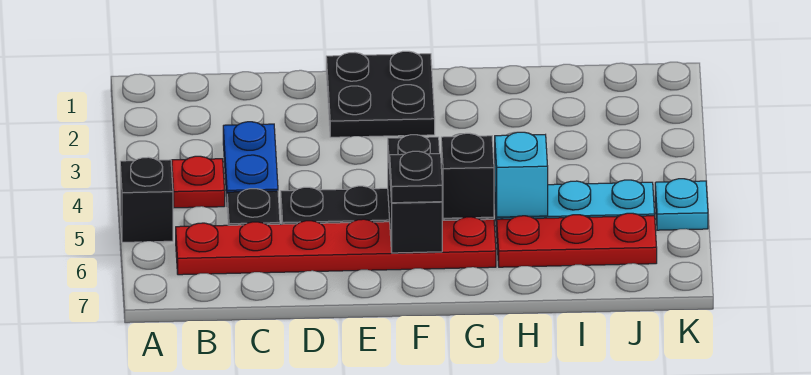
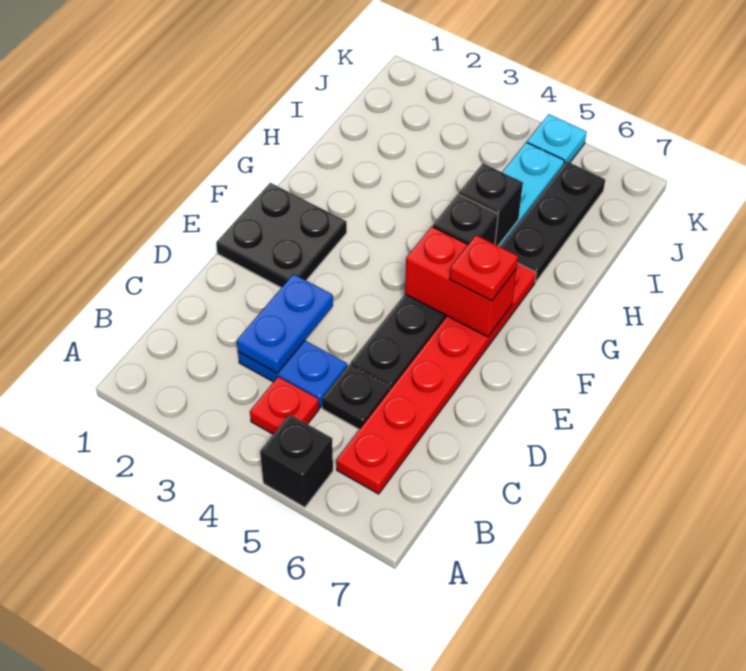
none -> blue plate C3:D3 level 2
black brick F5:F6 level 2 -> red brick F5:F6 level 2
black plate F6 level 3 -> red plate F6 level 3
cyan brick H5 level 2 -> black brick H5 level 2
red plate H6:J6 level 1 -> black plate H6:J6 level 1

